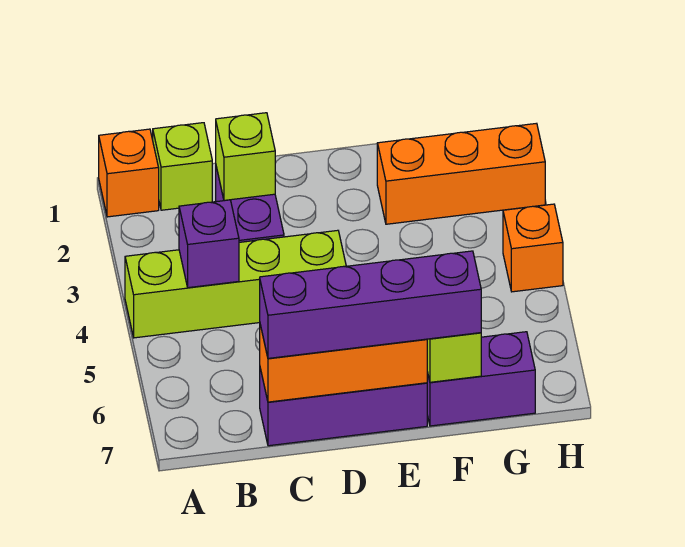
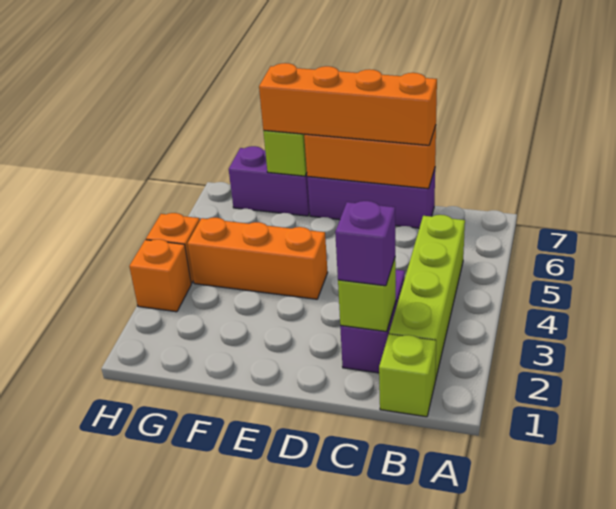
orange brick A1 level 1 -> orange brick H3 level 1
lime brick A4:D4 level 1 -> lime brick B2:B5 level 1
purple brick B4 level 2 -> purple brick C2 level 3
purple brick C7:F7 level 3 -> orange brick C7:F7 level 3
orange brick F2:H2 level 1 -> orange brick E4:G4 level 1

